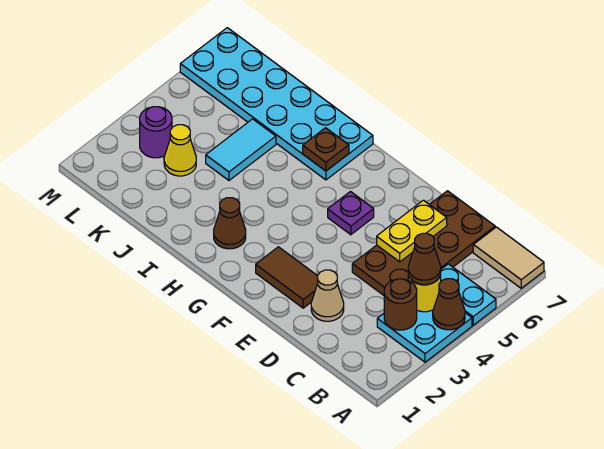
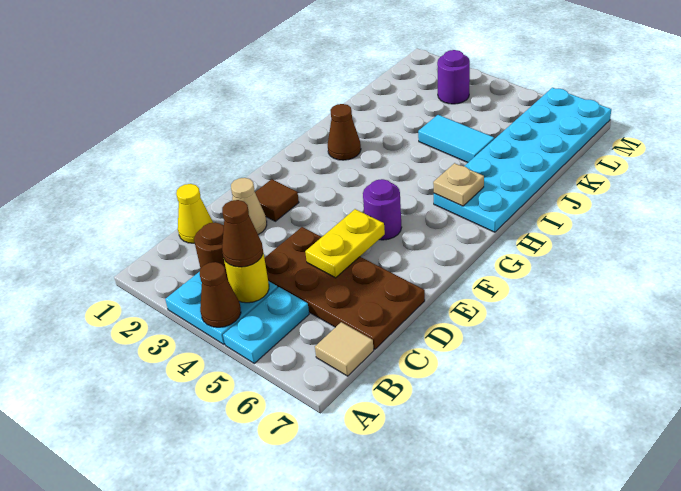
tan tile A7:B7 level 1 -> tan tile B7 level 1
yellow plate D5:D6 level 2 -> yellow plate D5:E5 level 2
brown tile E2:F2 level 1 -> brown tile E2 level 1
purple plate F5 level 1 -> purple round brick F5 level 1
brown plate H6 level 2 -> tan plate H6 level 2
yellow cone K3 level 1 -> yellow cone C1 level 1

